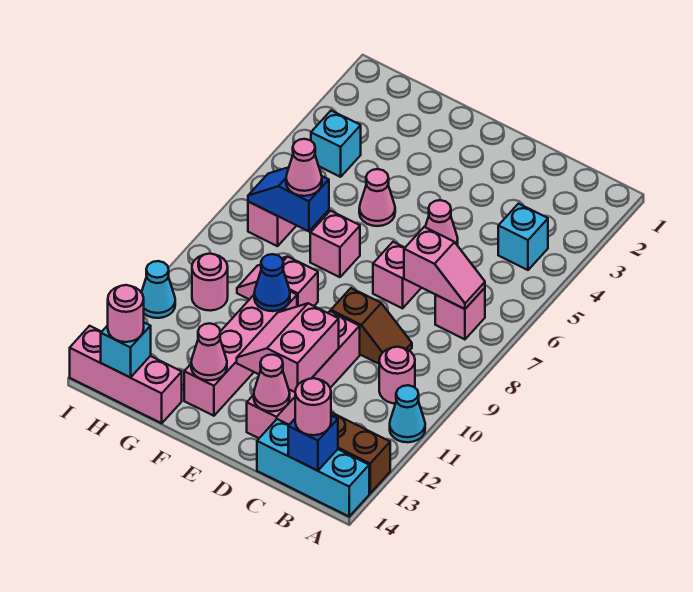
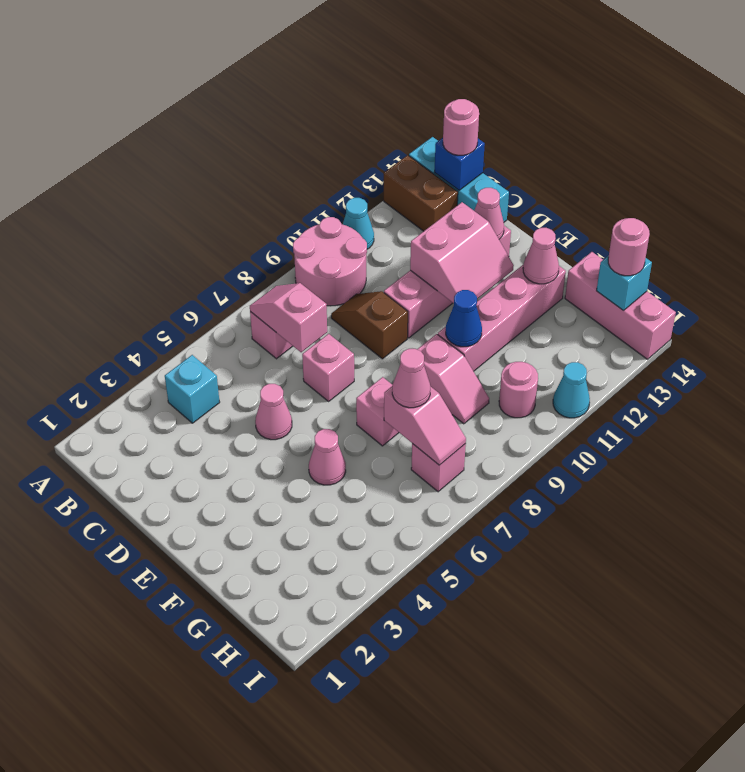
pink round brick B10 level 1 -> pink round brick A9:B10 level 1
blue slope G7:H7 level 2 top G -> pink slope G7:H7 level 2 top G
cyan brick H4 level 1 -> none

